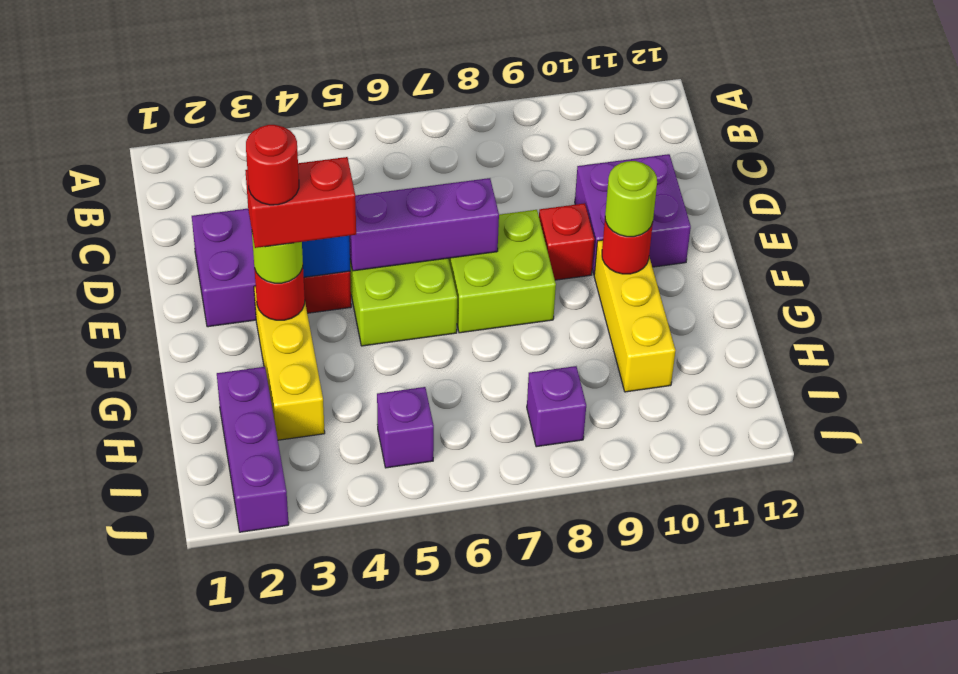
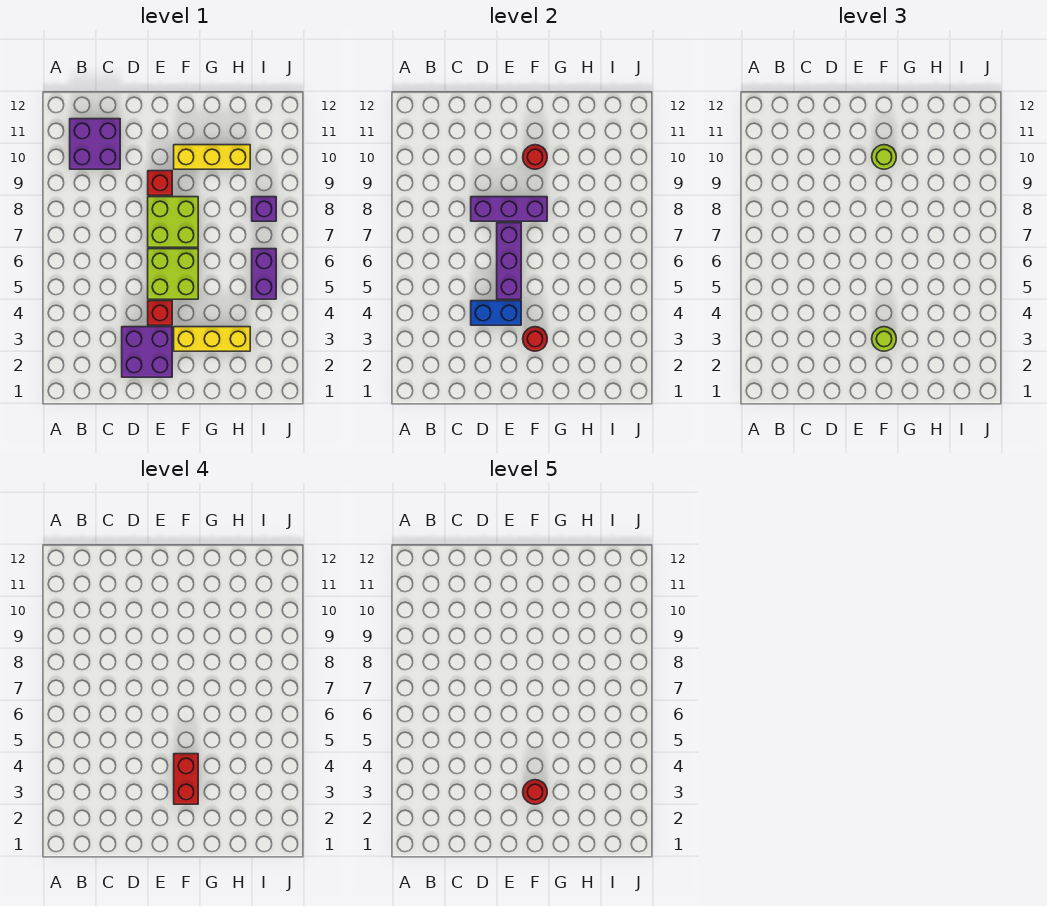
purple brick D10:E11 level 1 -> purple brick B10:C11 level 1
purple brick H2:J2 level 1 -> purple brick D8:F8 level 2
purple brick I5 level 1 -> purple brick I5:I6 level 1

